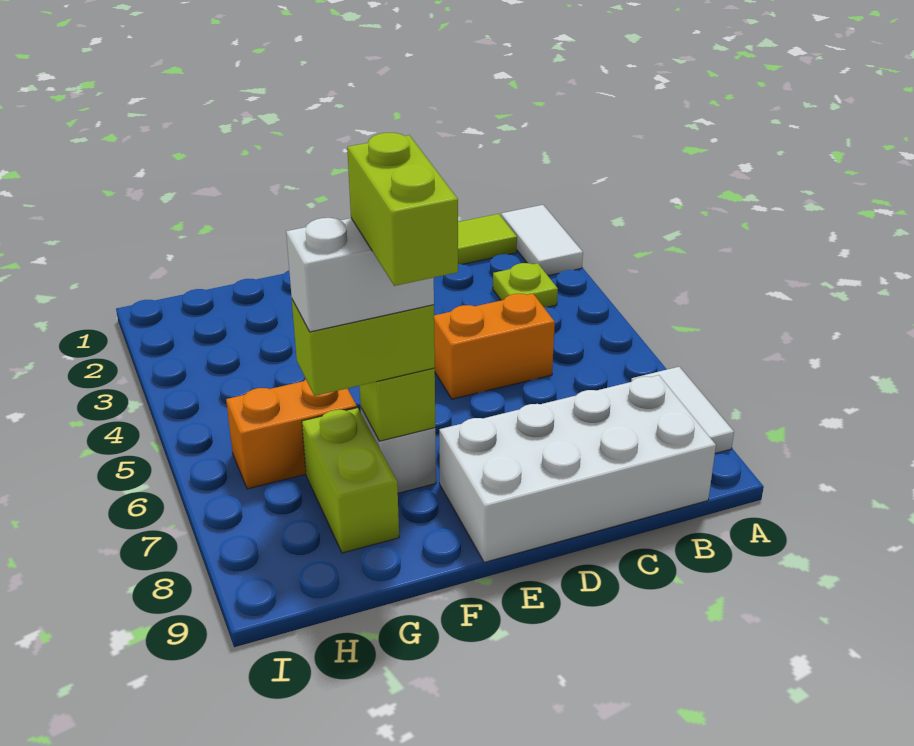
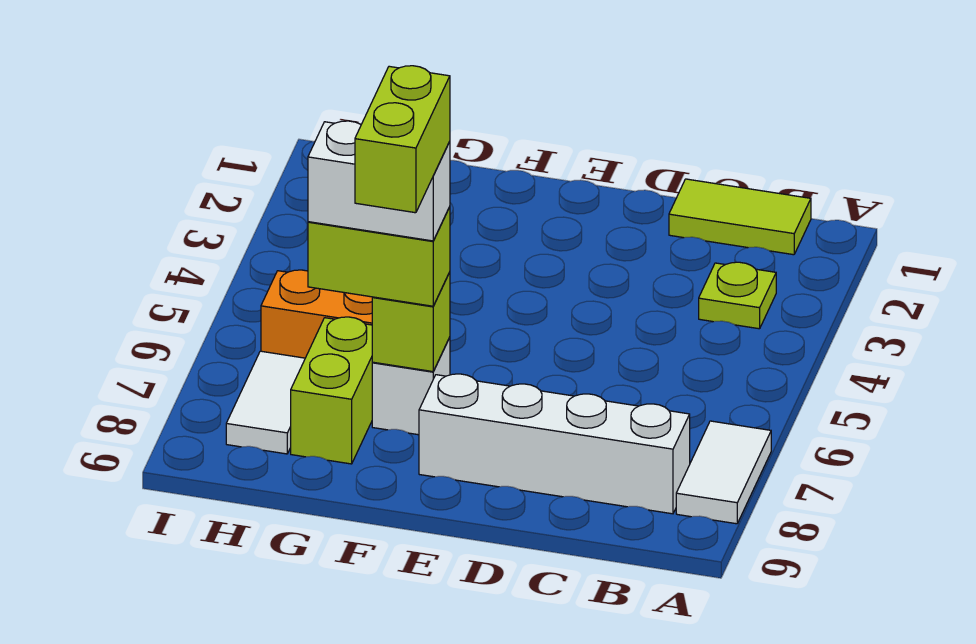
white tile A1:A2 level 1 -> white tile H7:H8 level 1
white brick B8:E9 level 1 -> white brick B8:E8 level 1
orange brick C5:D5 level 1 -> none

